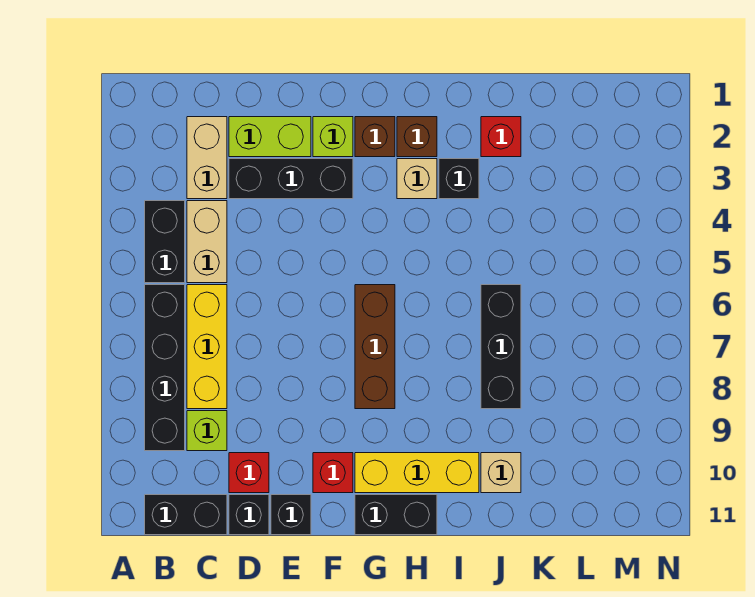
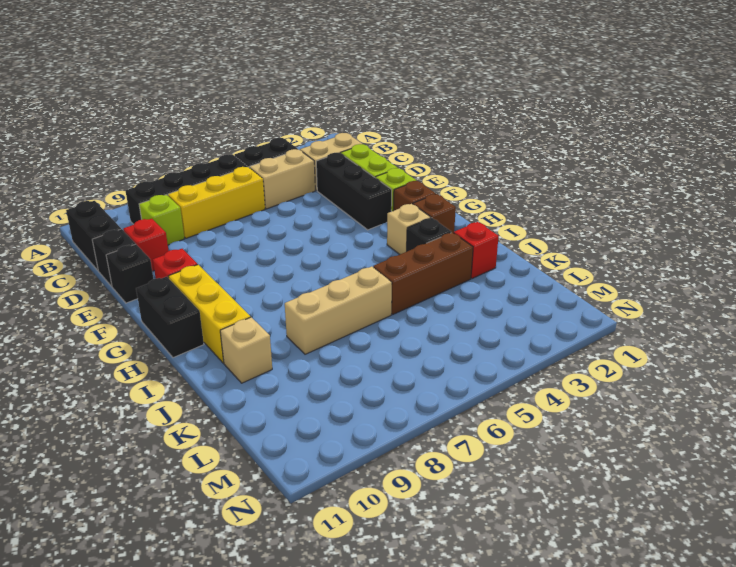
brown brick G6:G8 level 1 -> brown brick J3:J5 level 1
black brick J6:J8 level 1 -> tan brick J6:J8 level 1

